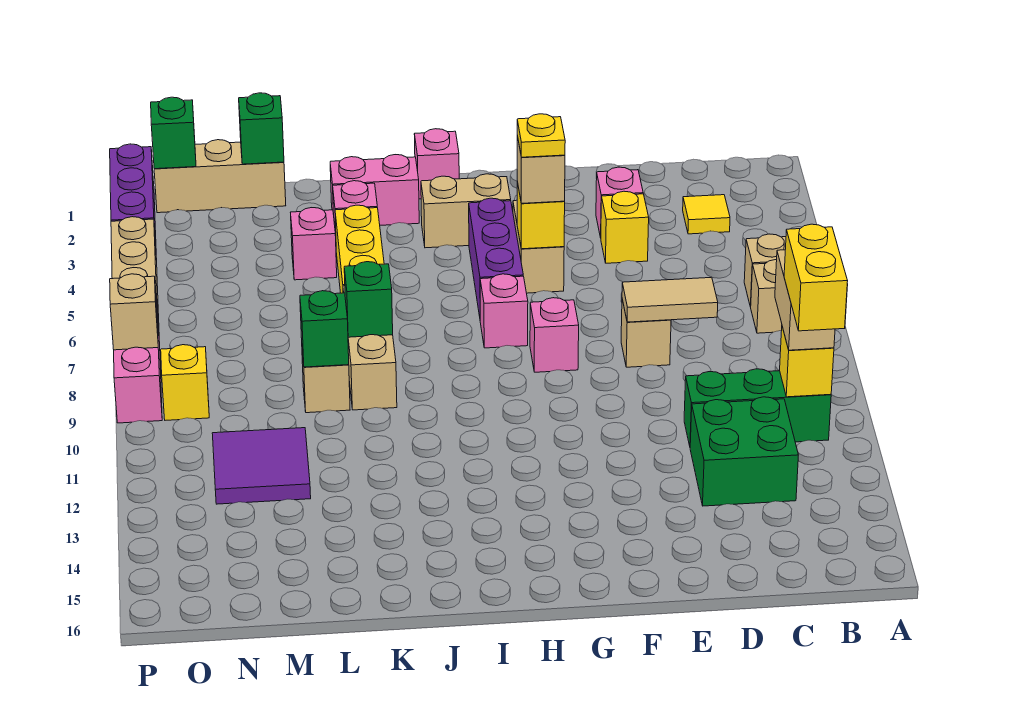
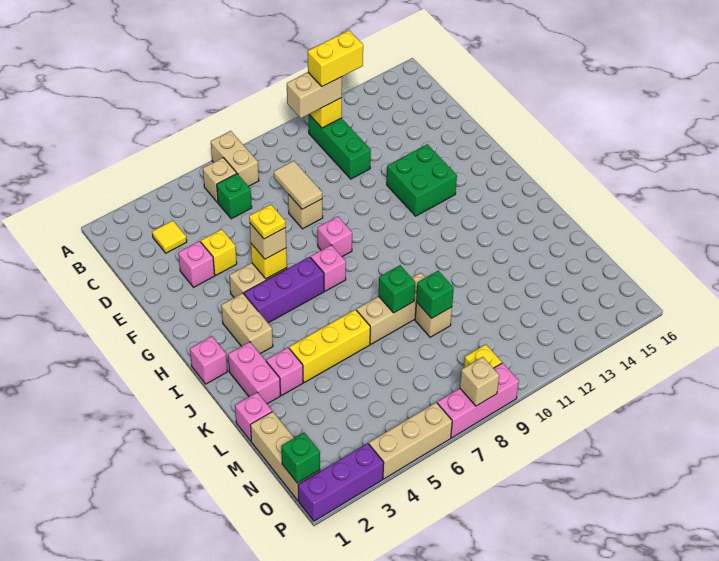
green brick C12:D13 level 1 -> green brick F12:G13 level 1
pink brick L4 level 1 -> pink brick L1 level 1
green brick M1 level 2 -> green brick C6 level 1
purple tile M11:N12 level 1 -> none

